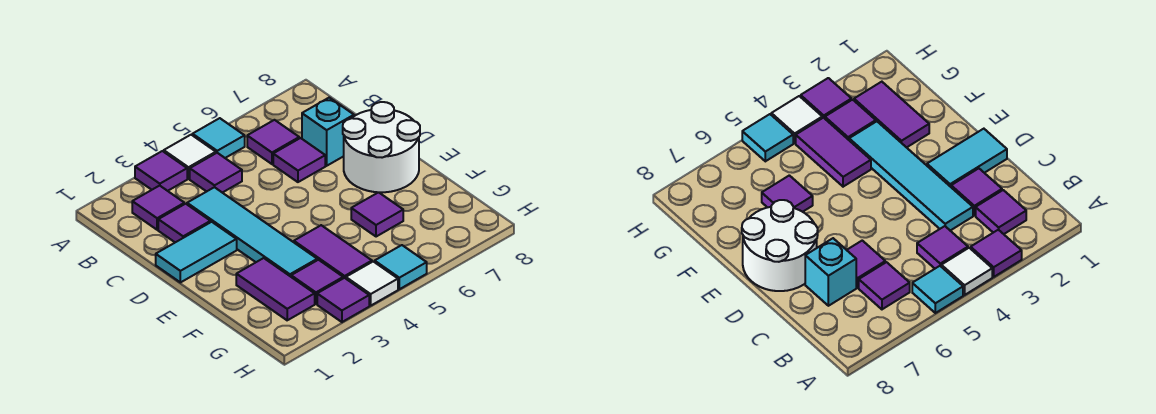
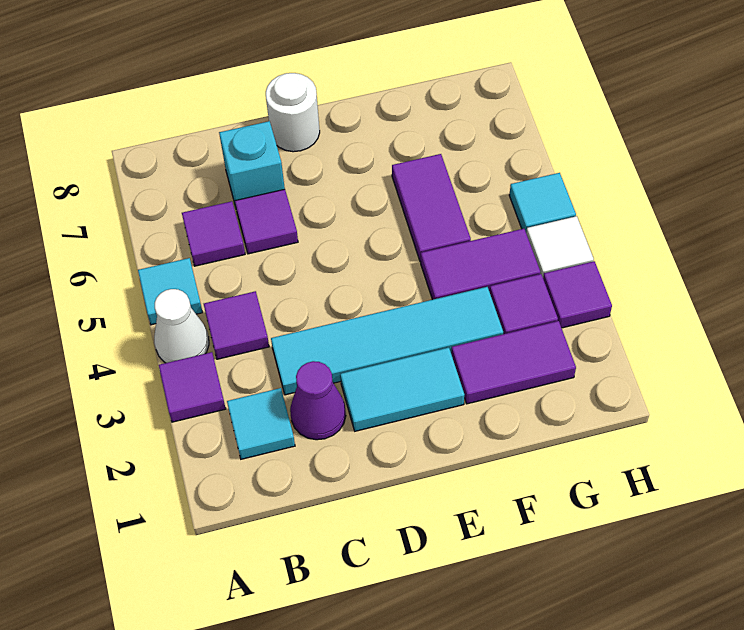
white tile A4 level 1 -> white cone A4 level 1
purple tile B2 level 1 -> cyan tile B2 level 1
purple tile C2 level 1 -> purple cone C2 level 1
cyan tile D1:D2 level 1 -> cyan tile D2:E2 level 1
white round brick D7:E8 level 1 -> white round brick D8 level 1
purple tile F6 level 1 -> purple tile F5:F6 level 1

